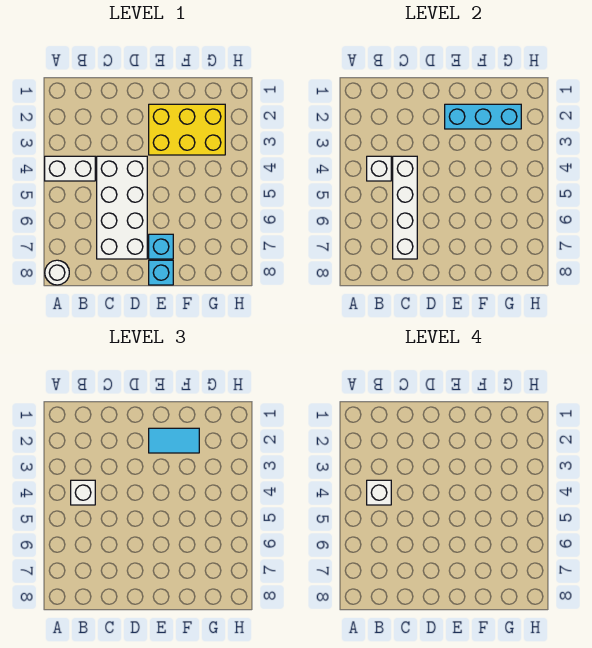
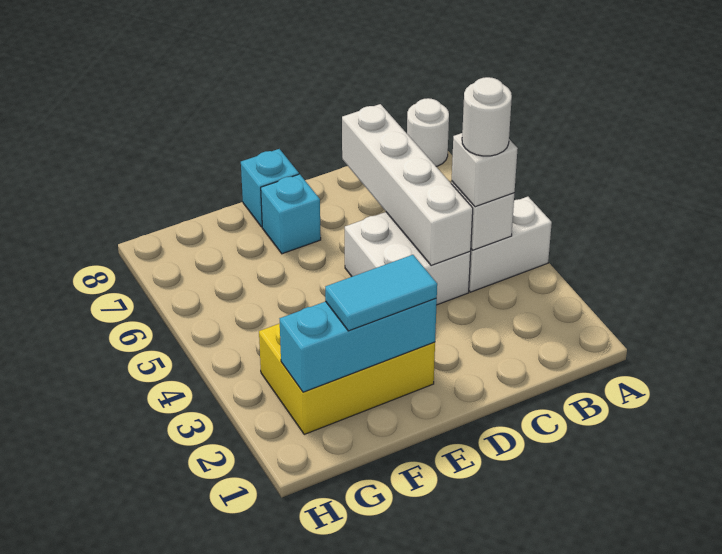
white brick B4 level 4 -> white round brick B4 level 4
white brick C4:D7 level 1 -> white brick C4:D5 level 1

